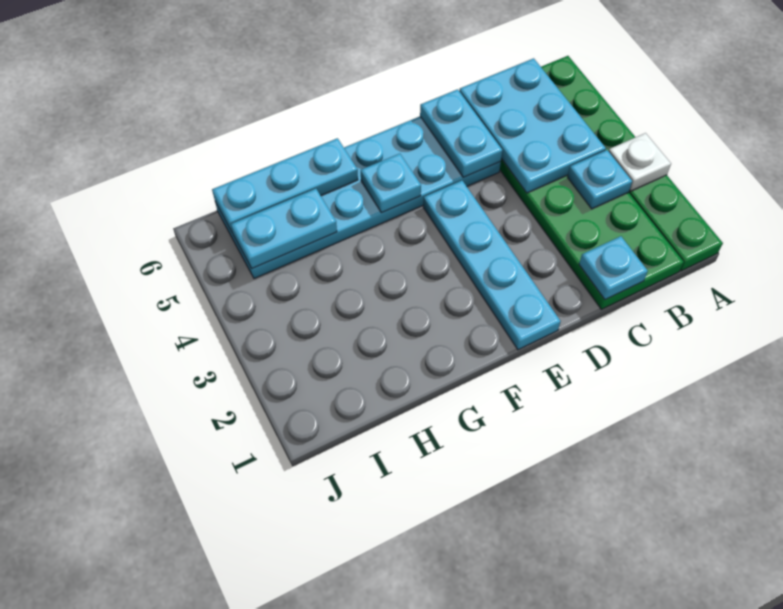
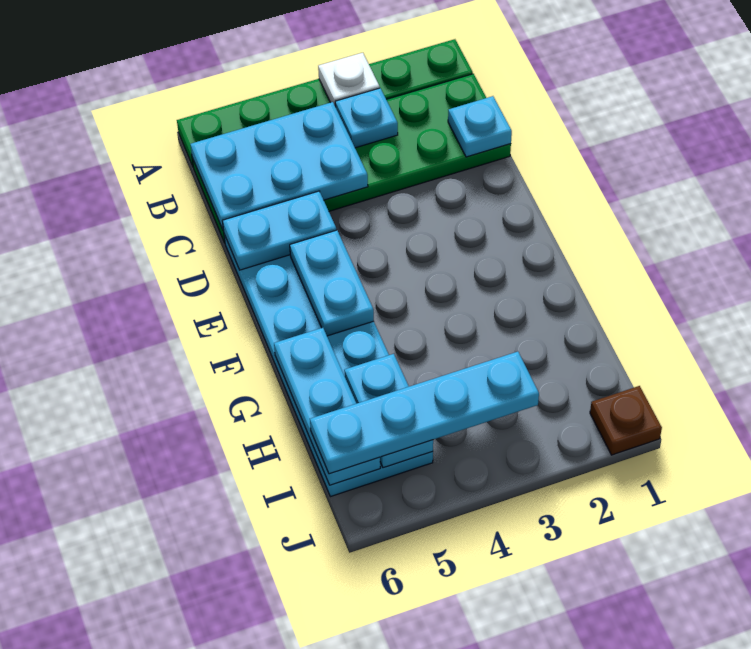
cyan plate E1:E4 level 1 -> cyan plate I3:I6 level 3
cyan plate F5 level 2 -> cyan plate E5:F5 level 2
none -> brown plate J1 level 1

